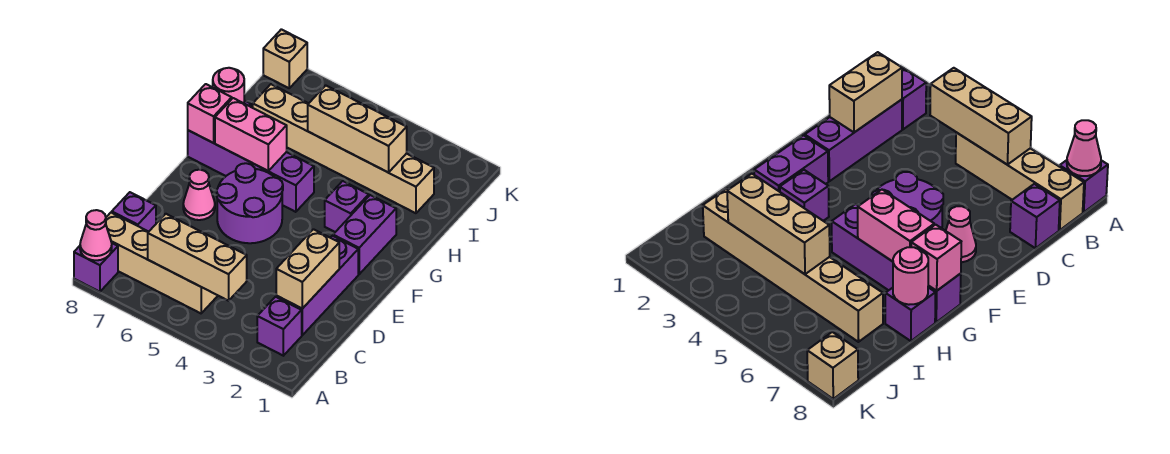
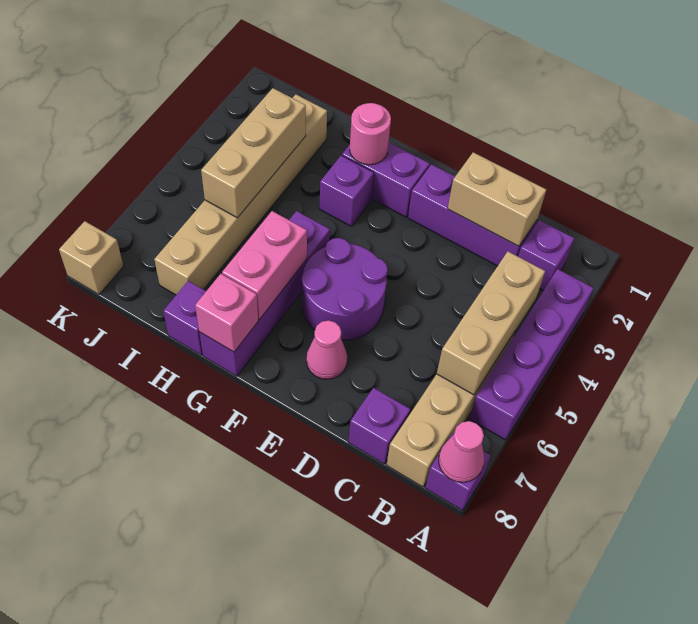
none -> purple brick A3:A6 level 1
pink round brick H8 level 2 -> pink round brick G2 level 2

